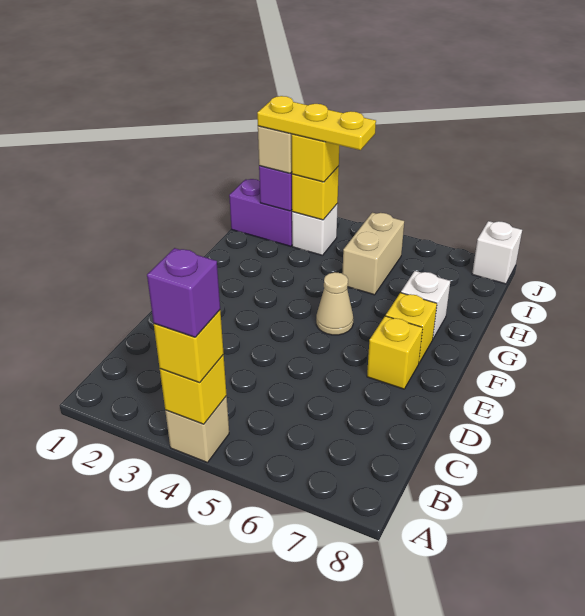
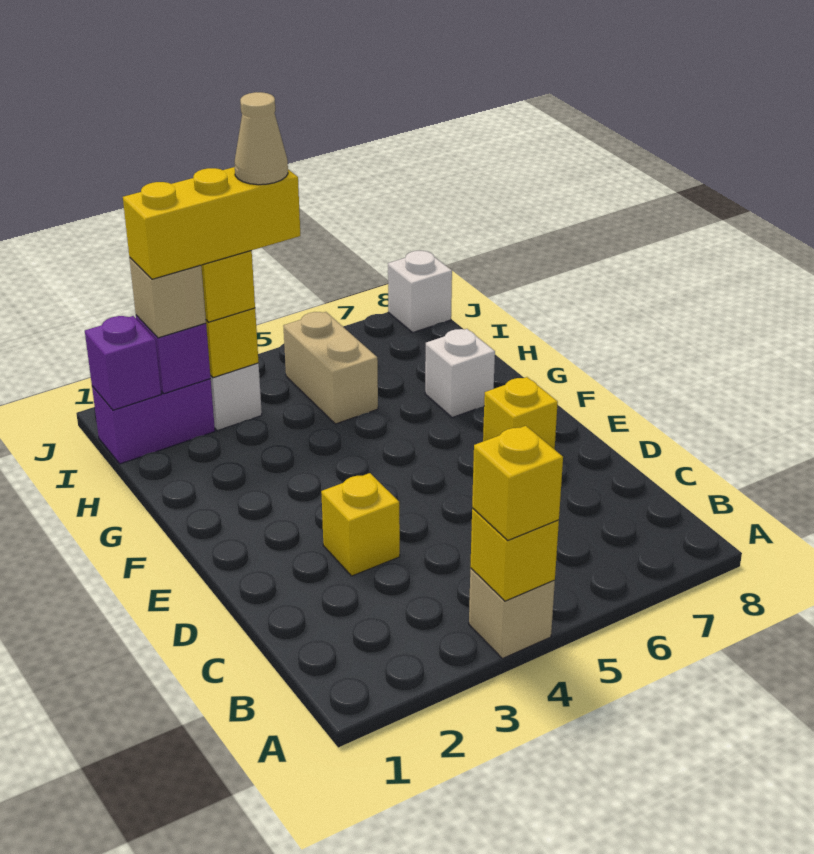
purple brick A4 level 4 -> purple brick I1 level 2
tan cone F5 level 1 -> tan cone I4 level 5
yellow brick F7 level 1 -> yellow brick D3 level 1
yellow plate I2:I4 level 4 -> yellow brick I2:I4 level 4

